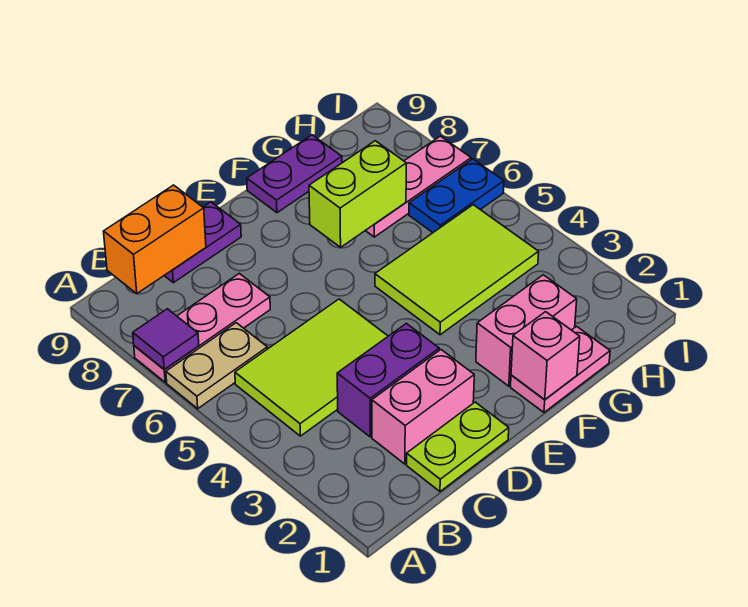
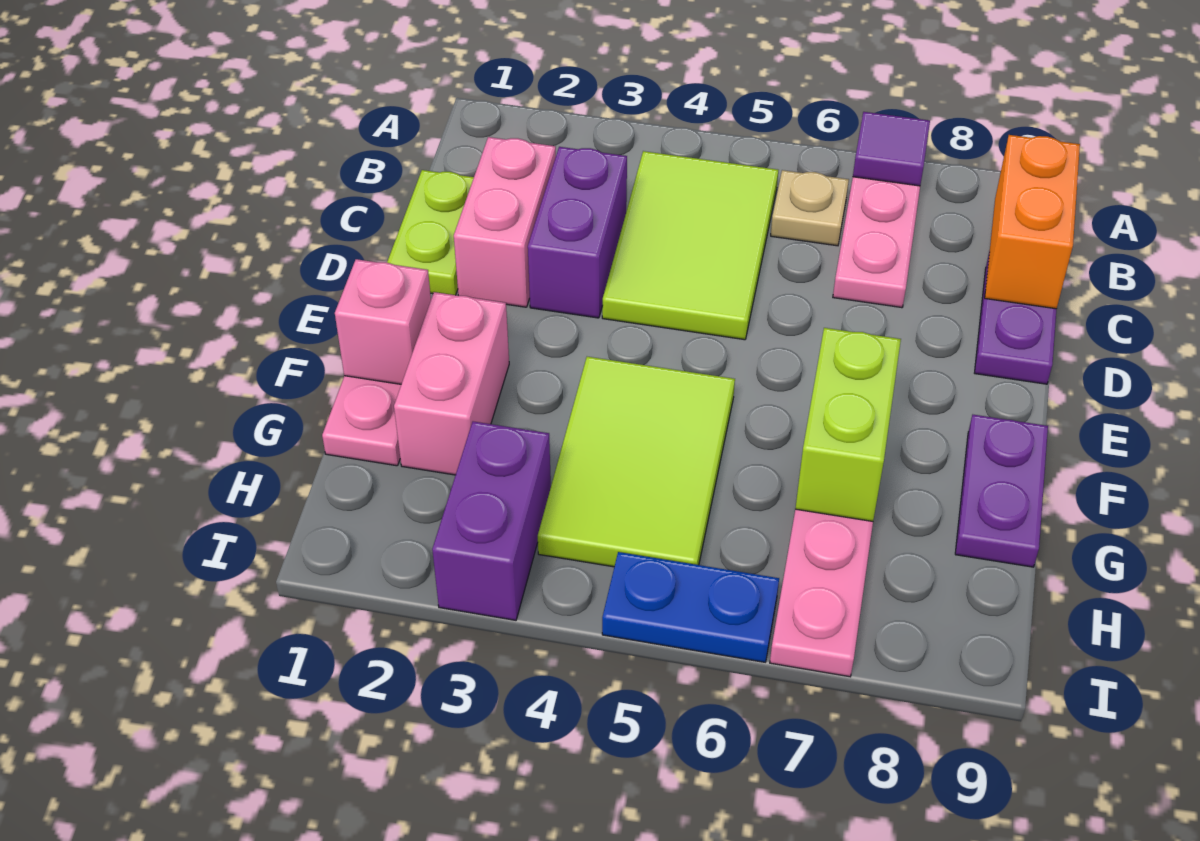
tan plate A6:B6 level 1 -> tan plate B6 level 1
none -> purple brick H3:I3 level 1
blue plate H6:I6 level 1 -> blue plate I5:I6 level 1

